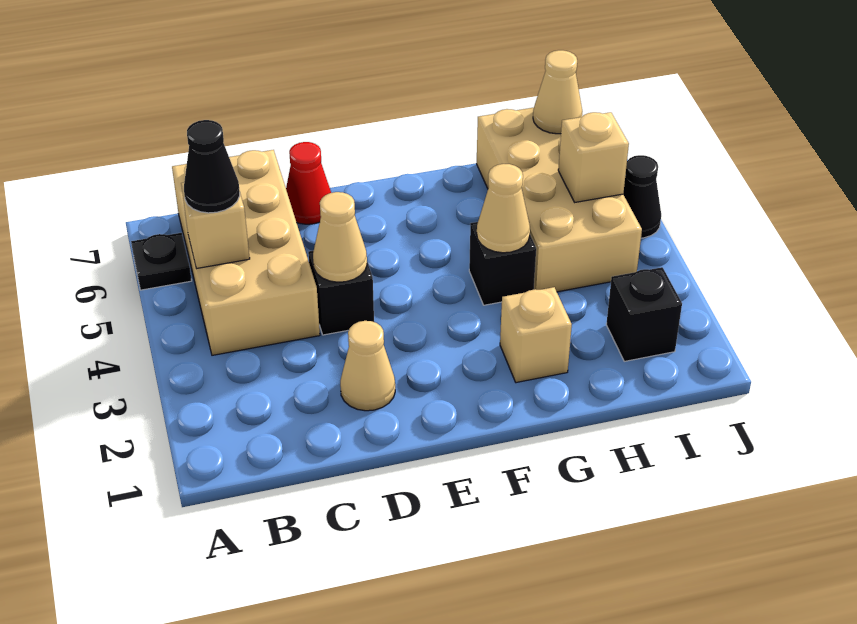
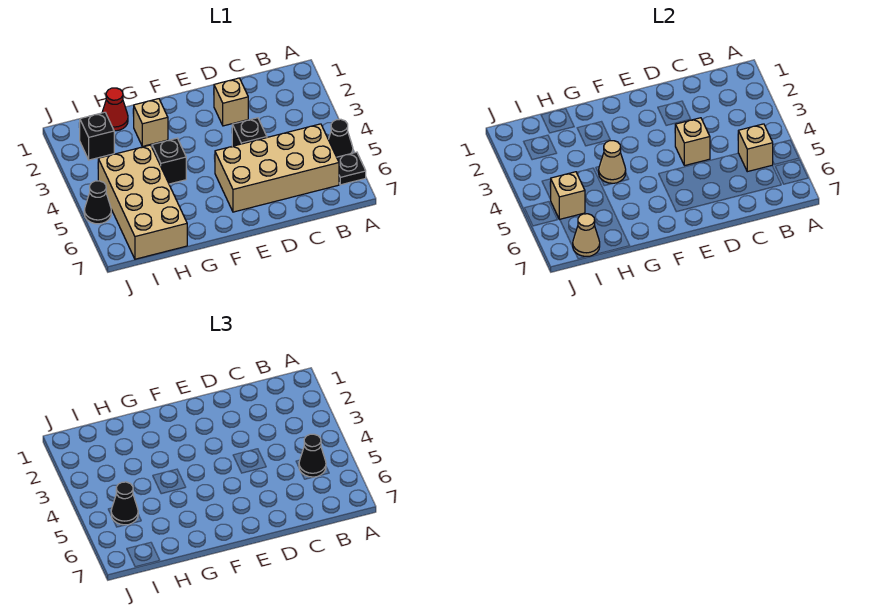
none -> black cone A5 level 1
tan brick B4:C7 level 1 -> tan brick B5:E6 level 1
tan cone D2 level 1 -> tan brick D2 level 1
tan cone D4 level 2 -> tan brick D4 level 2
red cone D7 level 1 -> red cone H1 level 1
none -> black cone I5 level 3

